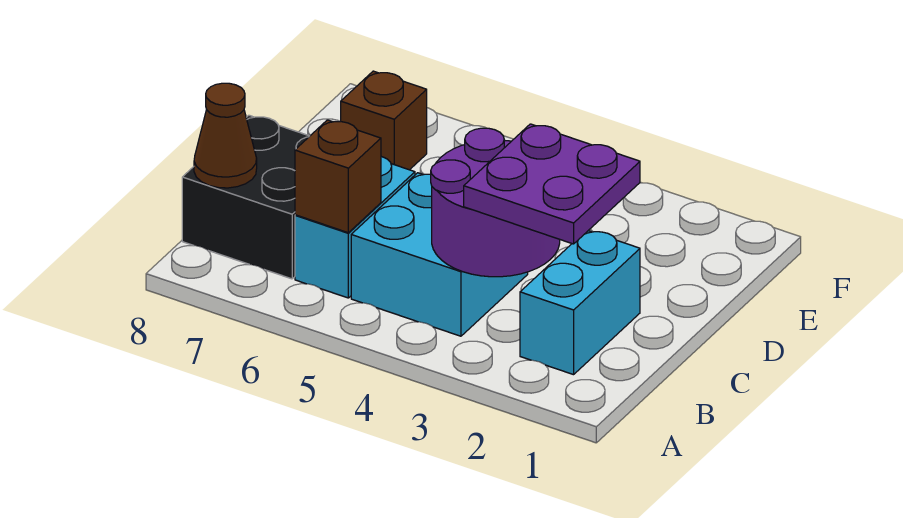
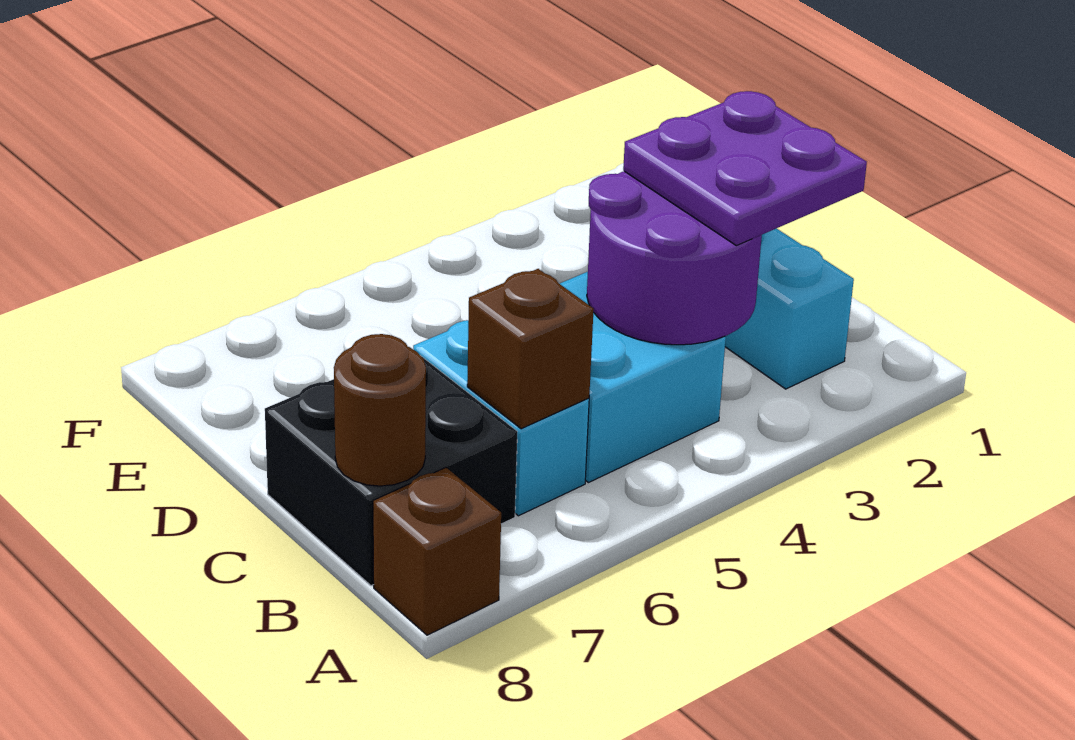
brown cone B8 level 2 -> brown round brick B8 level 2
brown brick E7 level 1 -> brown brick A8 level 1

